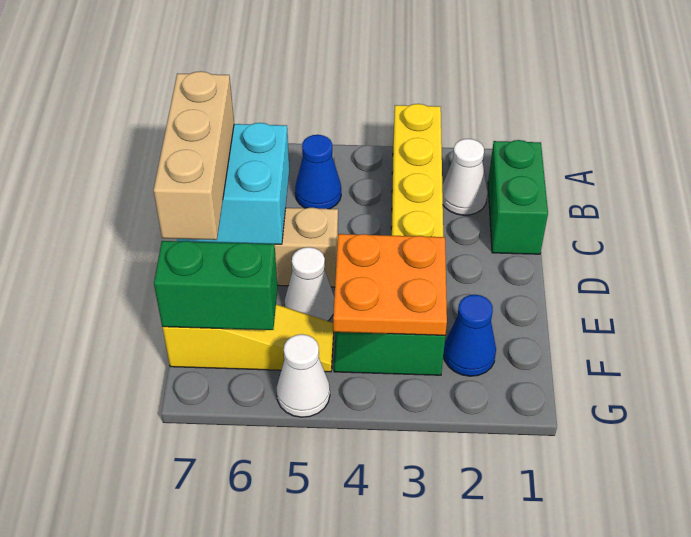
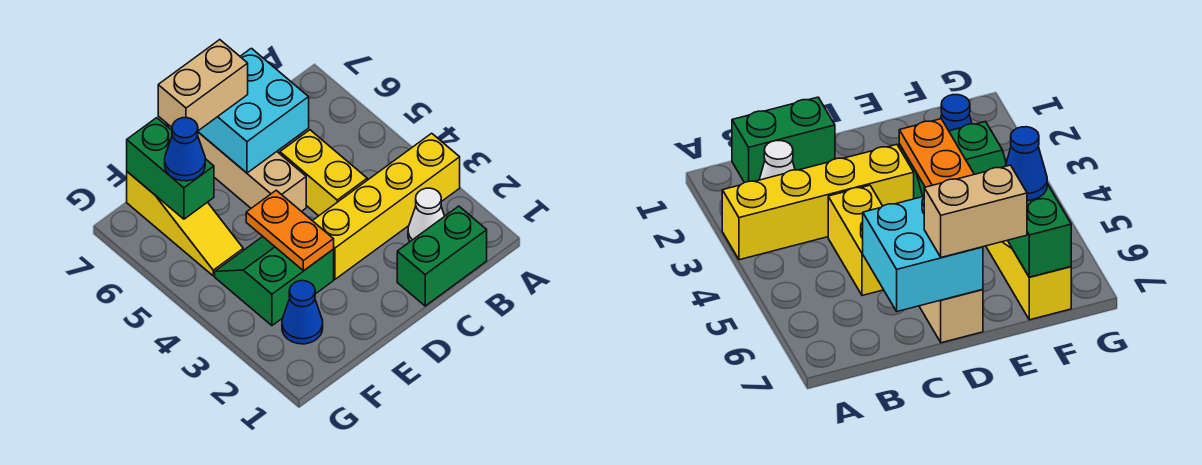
blue cone B5 level 1 -> blue cone F6 level 3
none -> yellow brick C4:C5 level 1
tan brick C7:E7 level 3 -> tan brick D7:E7 level 3
orange plate E3:F4 level 2 -> orange plate E3:E4 level 2
white cone E5 level 1 -> none
white cone G5 level 1 -> none

